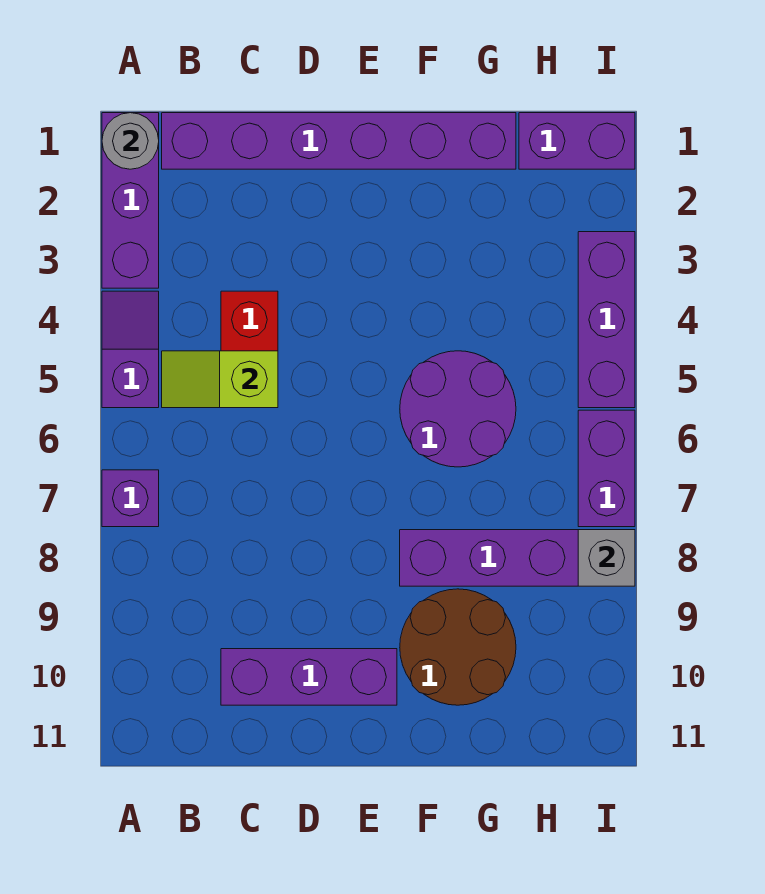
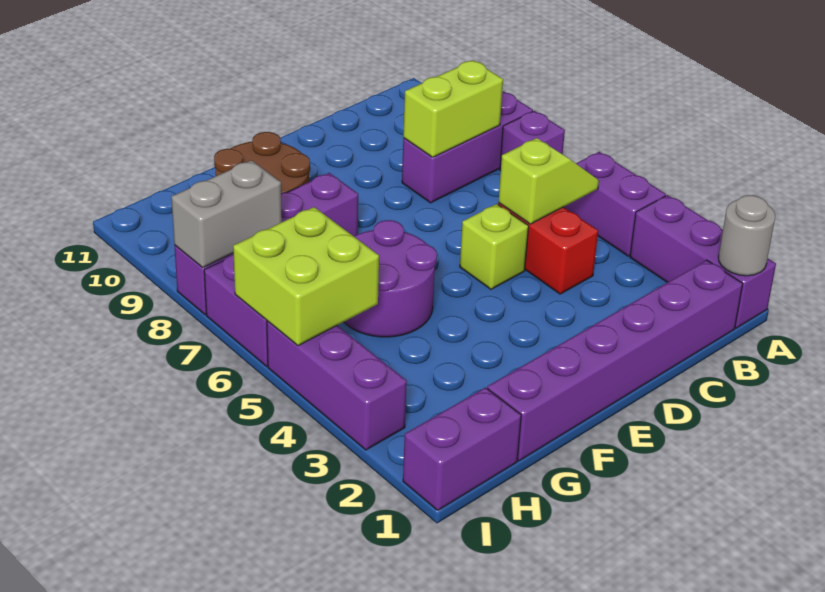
purple slope A4:A5 level 1 top 5 -> purple brick A4:A5 level 1
none -> lime brick B8:C8 level 2
purple brick C10:E10 level 1 -> purple brick A8:C8 level 1
none -> lime brick D5 level 1
none -> lime brick H5:I6 level 2
grey brick I8 level 2 -> grey brick H8:I8 level 2

